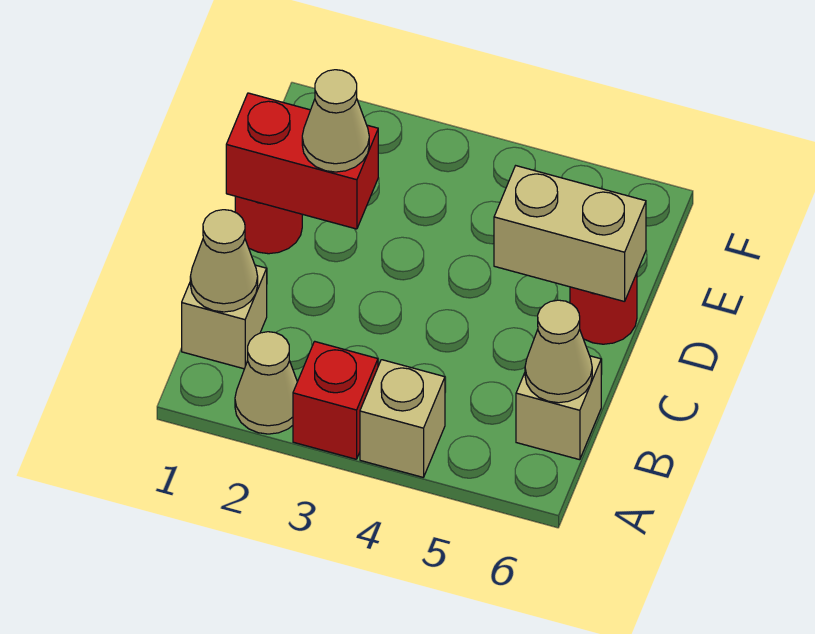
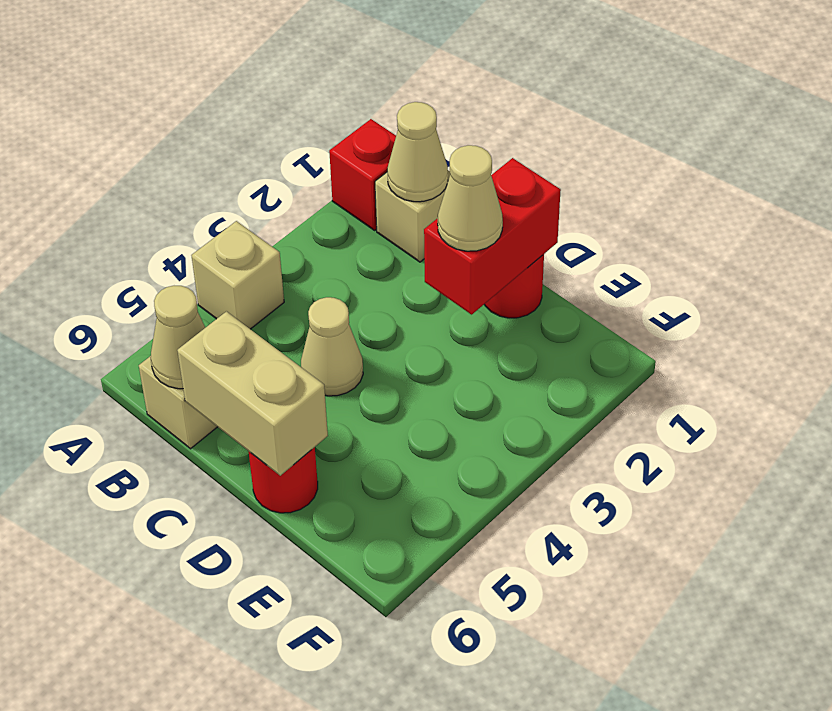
tan cone A2 level 1 -> tan cone C4 level 1
red brick A3 level 1 -> red brick A1 level 1
tan brick D5:D6 level 2 -> tan brick C6:D6 level 2

